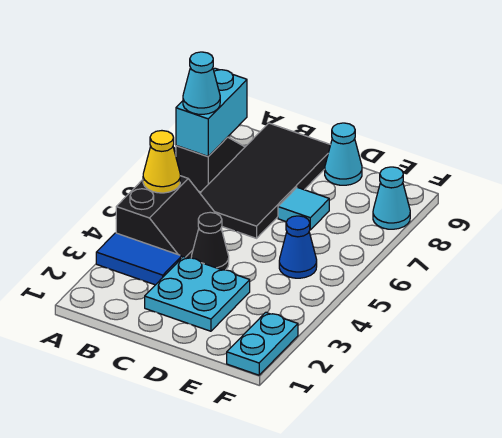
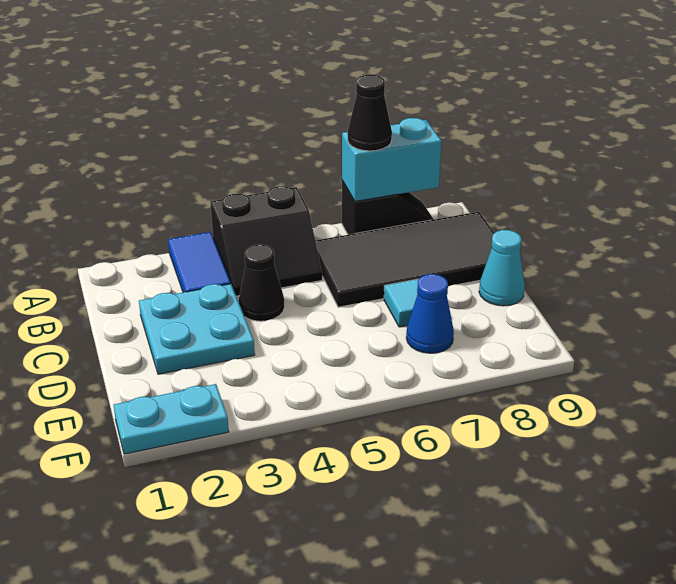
yellow cone A5 level 2 -> none
cyan cone A7 level 3 -> black cone A7 level 3
blue cone E5 level 1 -> blue cone E7 level 1
cyan cone F8 level 1 -> none

